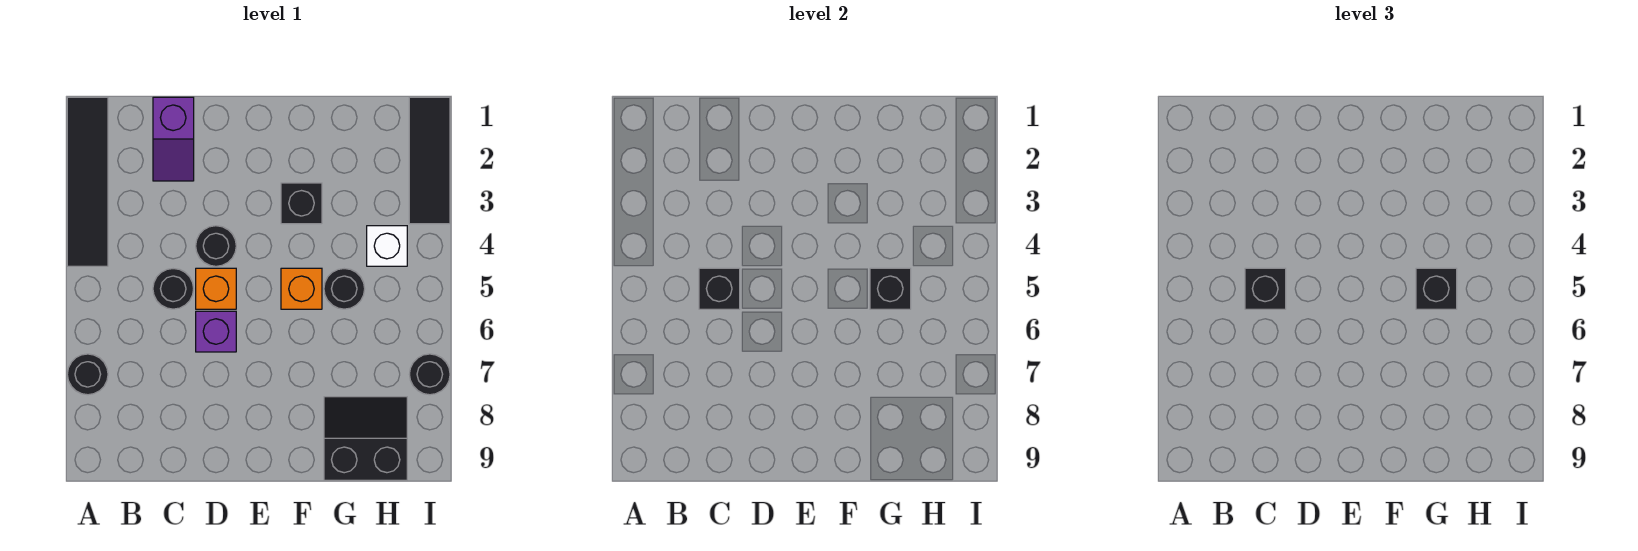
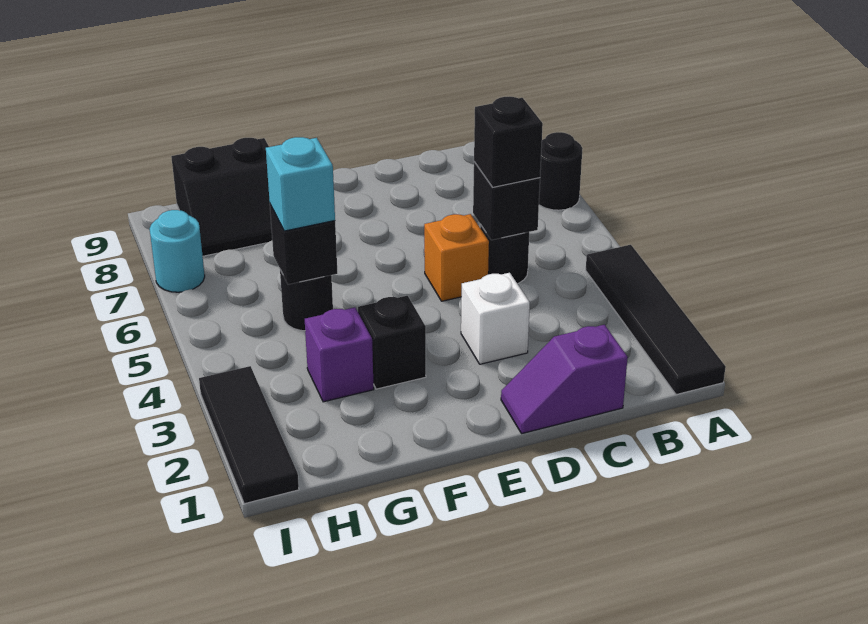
purple slope C1:C2 level 1 top 1 -> purple slope C1:D1 level 1 top C
black round brick D4 level 1 -> none
purple brick D6 level 1 -> purple brick G3 level 1
orange brick F5 level 1 -> none
black brick G5 level 3 -> cyan brick G5 level 3
white brick H4 level 1 -> white brick D3 level 1
black round brick I7 level 1 -> cyan round brick I7 level 1

